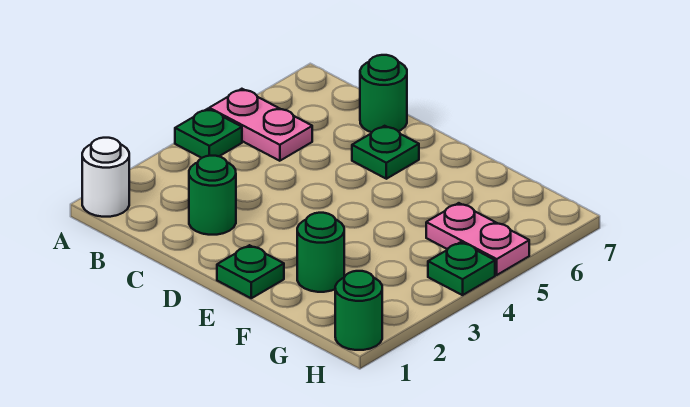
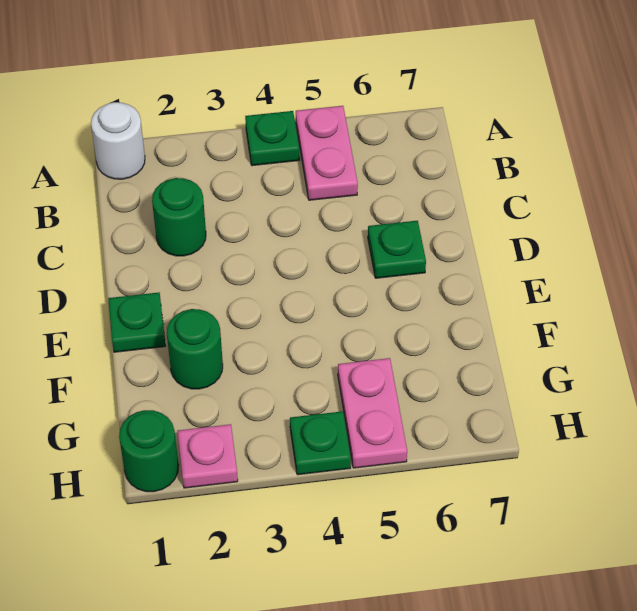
green round brick C7 level 1 -> none
none -> pink plate H2 level 1

